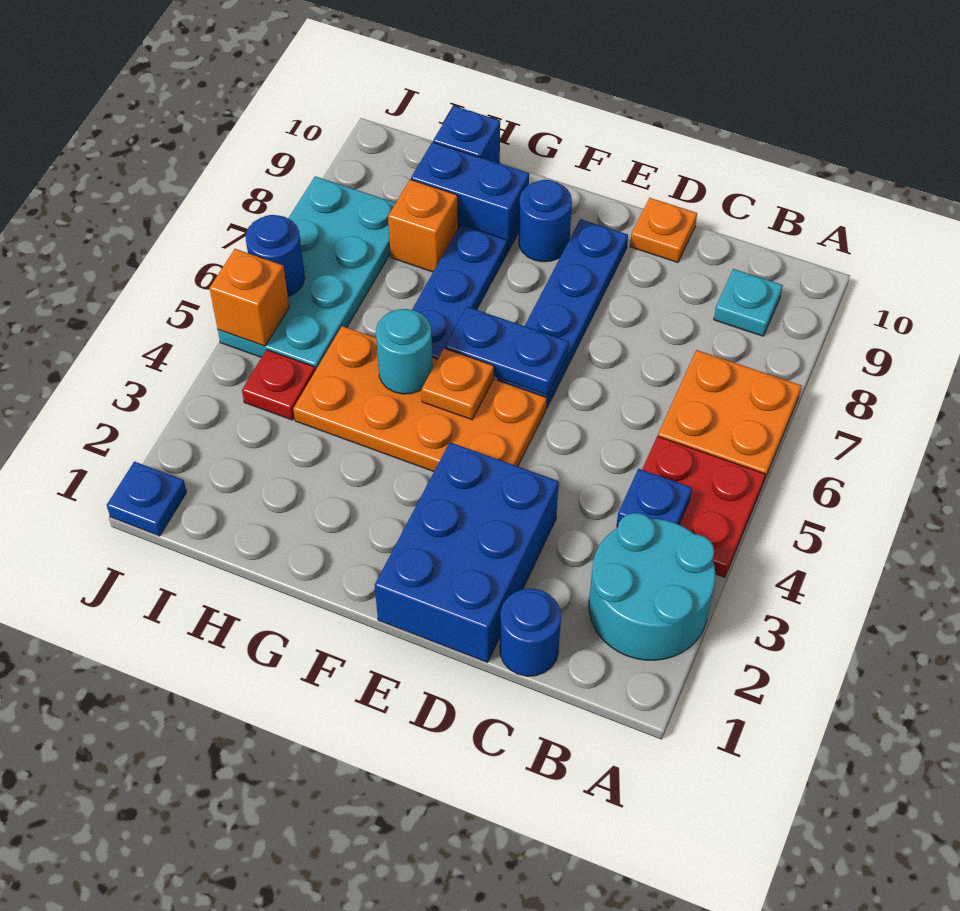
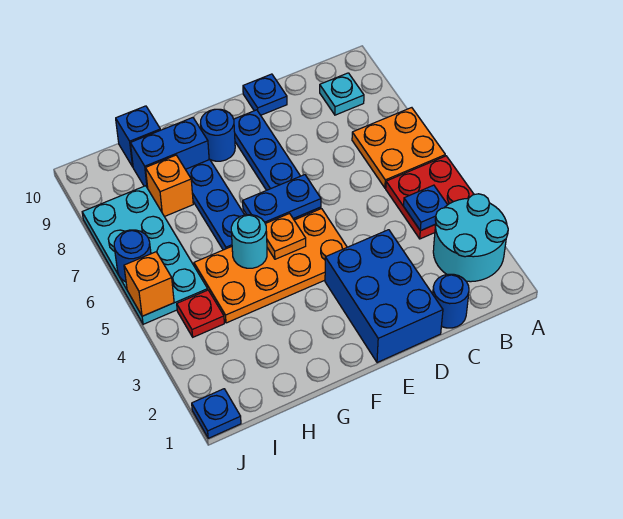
orange plate D10 level 1 -> blue plate D10 level 1

